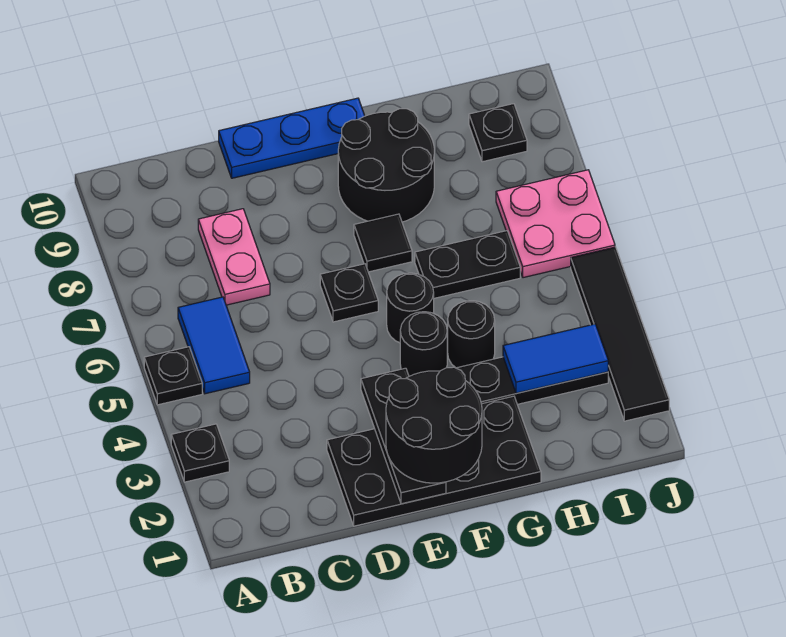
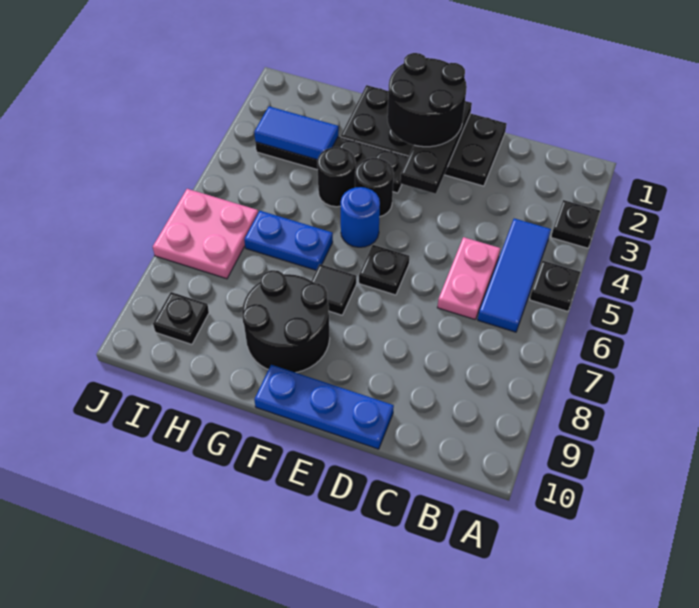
blue tile B5:B6 level 1 -> blue tile B4:B6 level 1
pink plate C7:C8 level 1 -> pink plate C5:C6 level 1
black round brick F5 level 1 -> blue round brick F5 level 1
black plate G6:H6 level 1 -> blue plate G6:H6 level 1
black tile J2:J5 level 1 -> none

